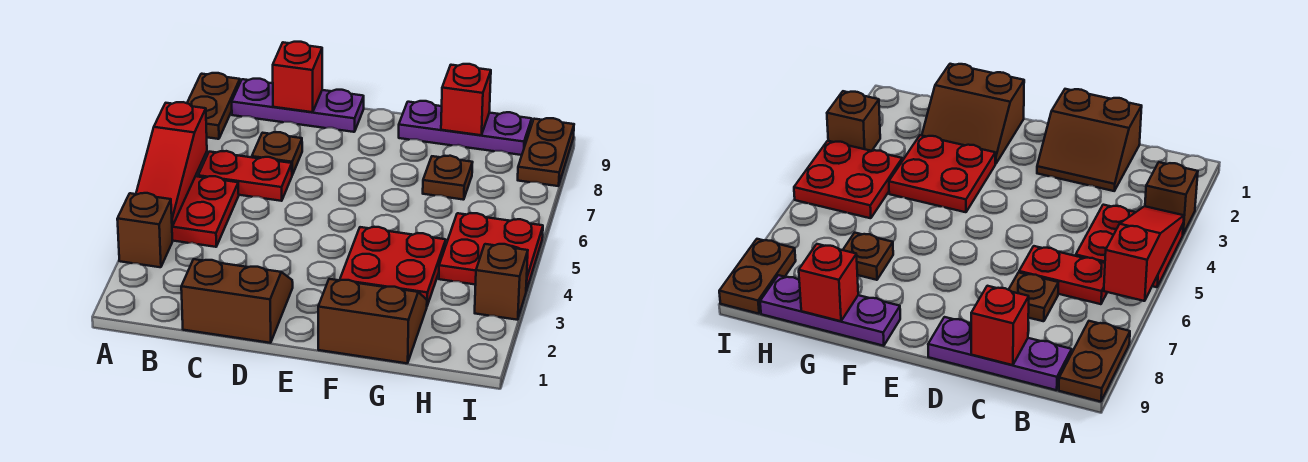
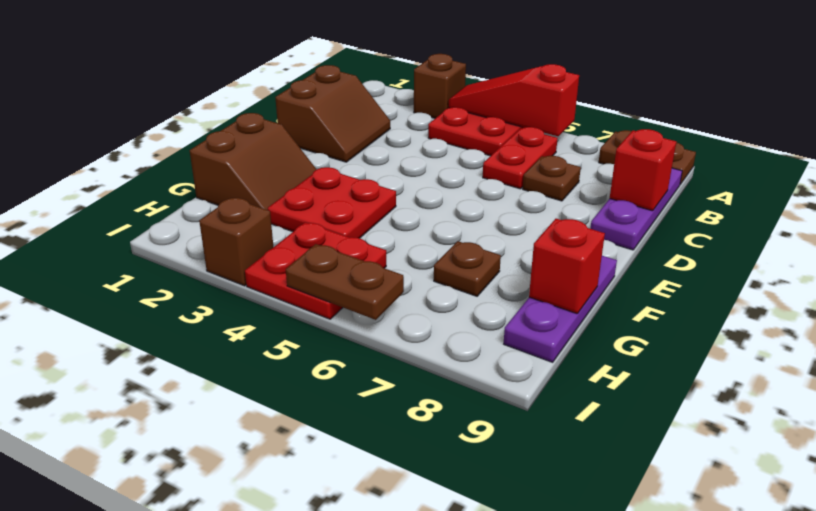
brown plate I8:I9 level 1 -> brown plate I5:I6 level 2

